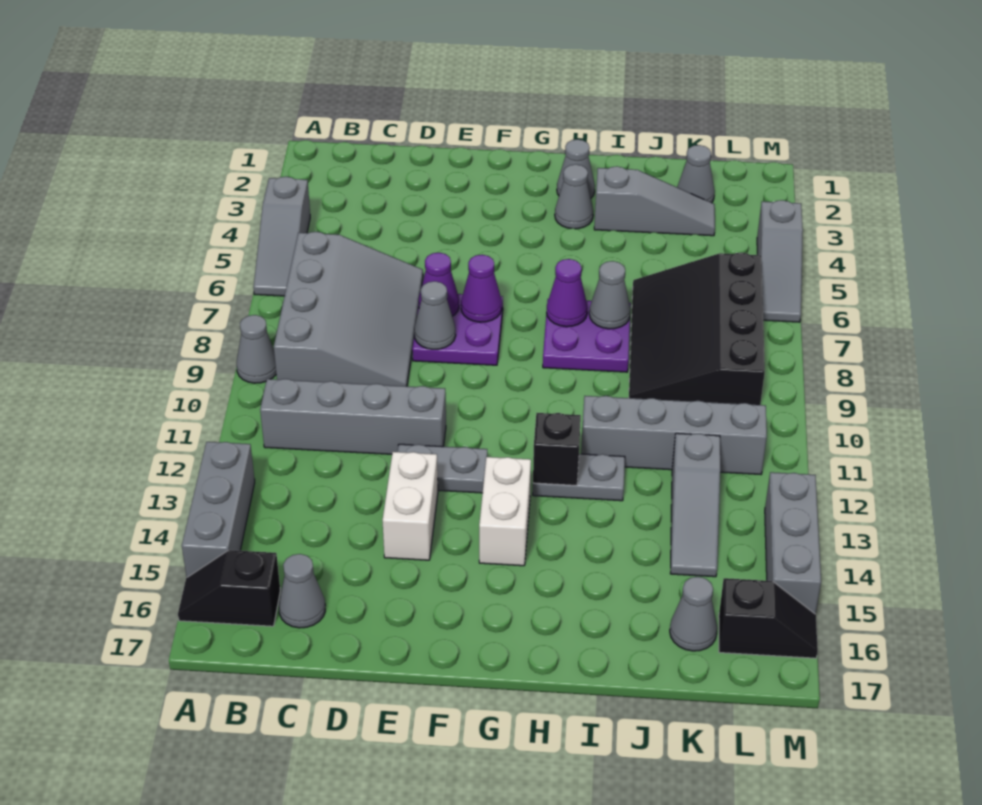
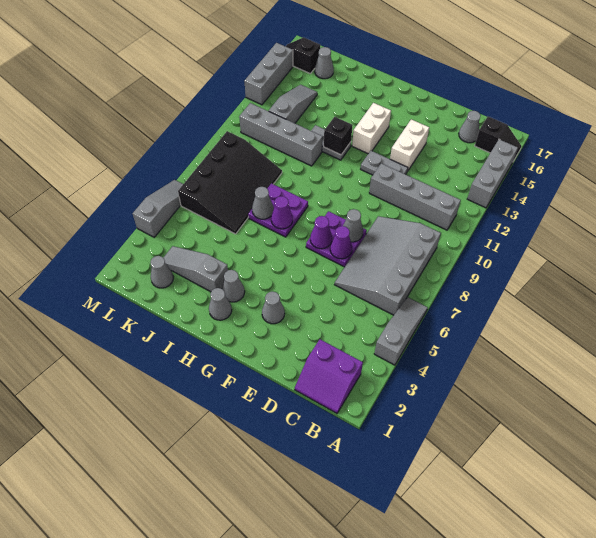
grey cone A9 level 1 -> grey cone F3 level 1
none -> purple slope B1:C2 level 1 top 2

